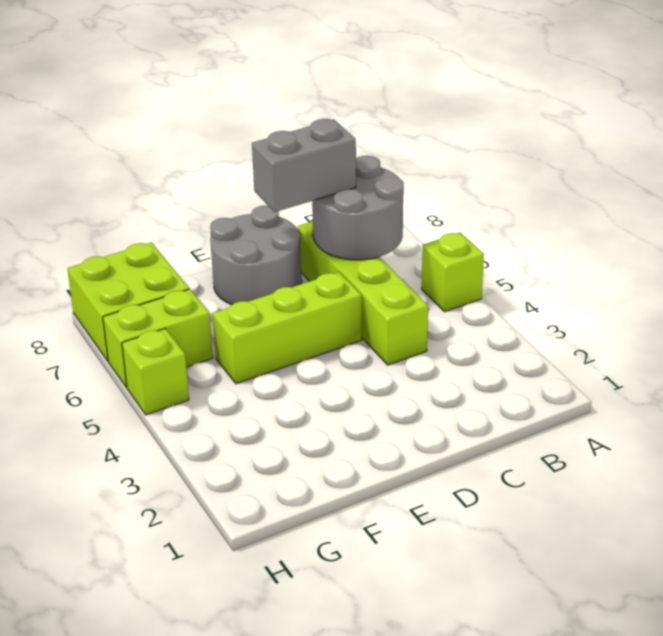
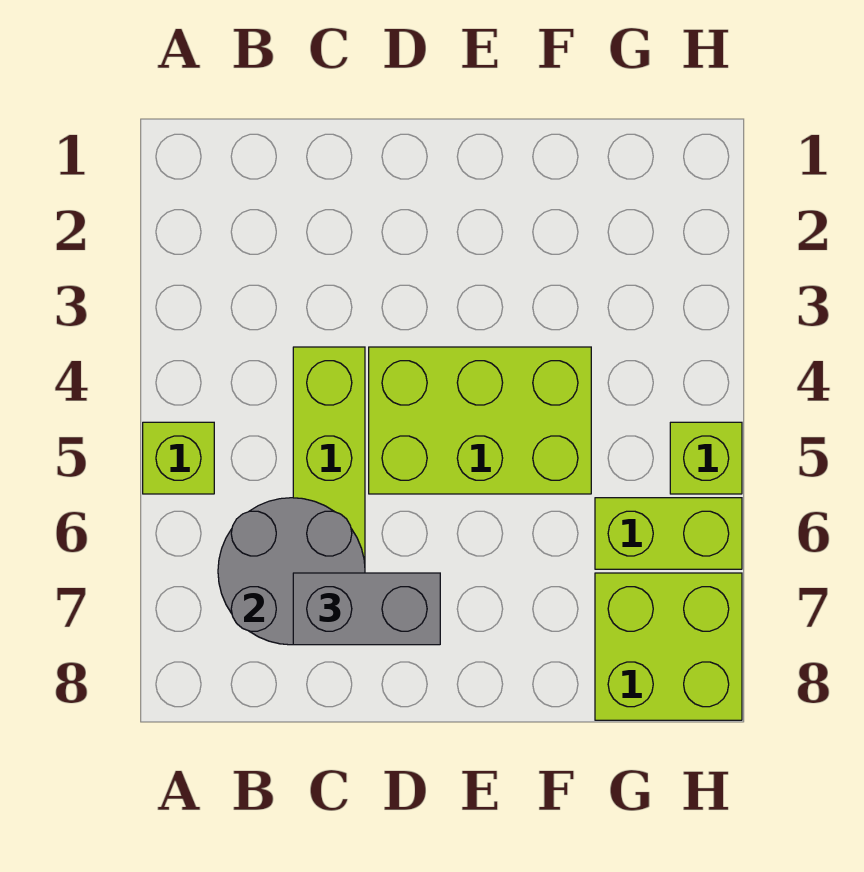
lime brick D5:F5 level 1 -> lime brick D4:F5 level 1
grey round brick D7:E8 level 1 -> none

